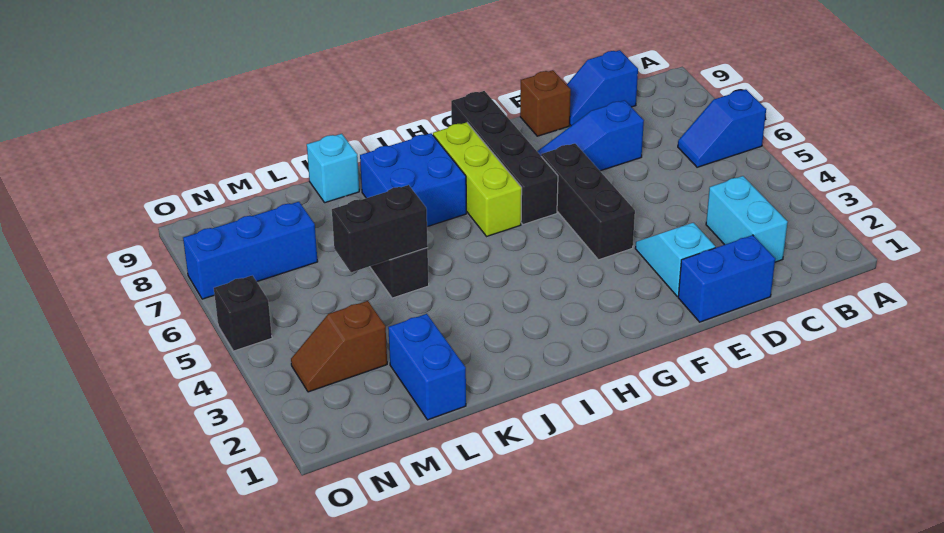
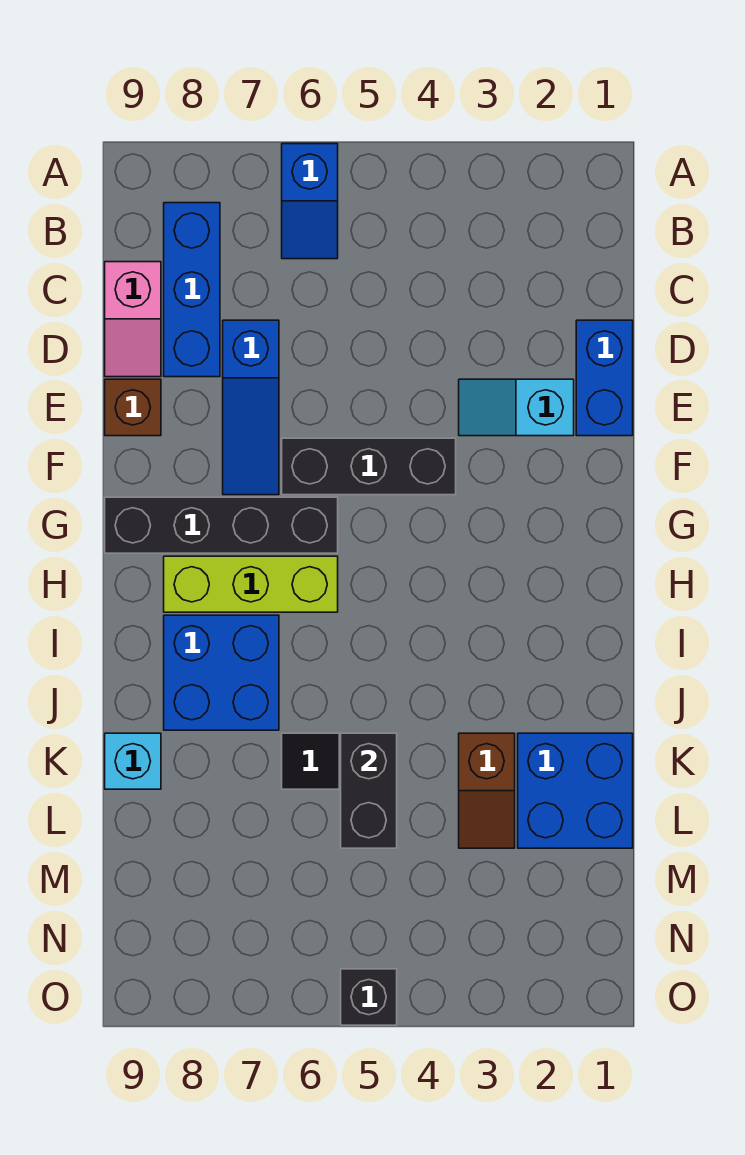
cyan brick C2:C3 level 1 -> none
blue slope C9:D9 level 1 top C -> pink slope C9:D9 level 1 top C
blue brick L1:L2 level 1 -> blue brick K1:L2 level 1
brown slope M3:N3 level 1 top M -> brown slope K3:L3 level 1 top K
blue brick M7:O7 level 1 -> blue brick B8:D8 level 1

